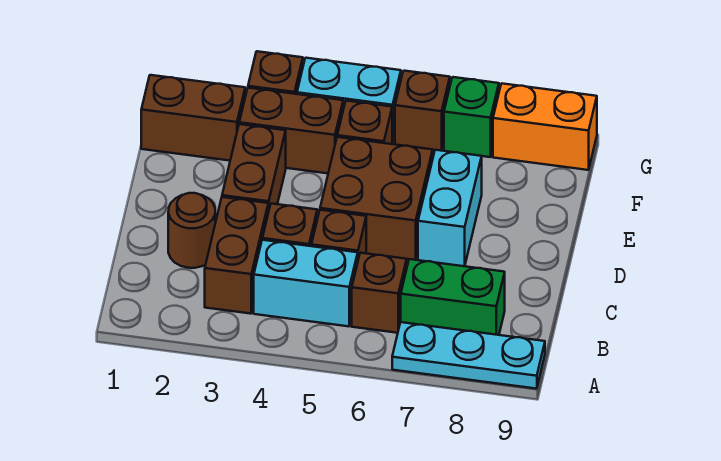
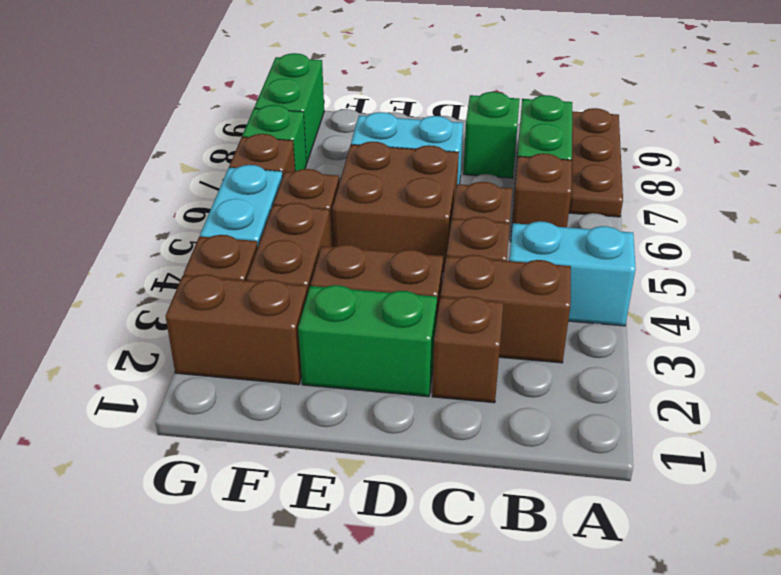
cyan plate A7:A9 level 1 -> brown plate A7:A9 level 1
cyan brick B4:B5 level 1 -> cyan brick A4:B4 level 1
brown round brick C2 level 1 -> brown brick C2 level 1
none -> green brick C8 level 1
none -> green brick D2:E2 level 1
brown brick F1:F2 level 1 -> brown brick F2:G2 level 1
orange brick G8:G9 level 1 -> green brick G8:G9 level 1

